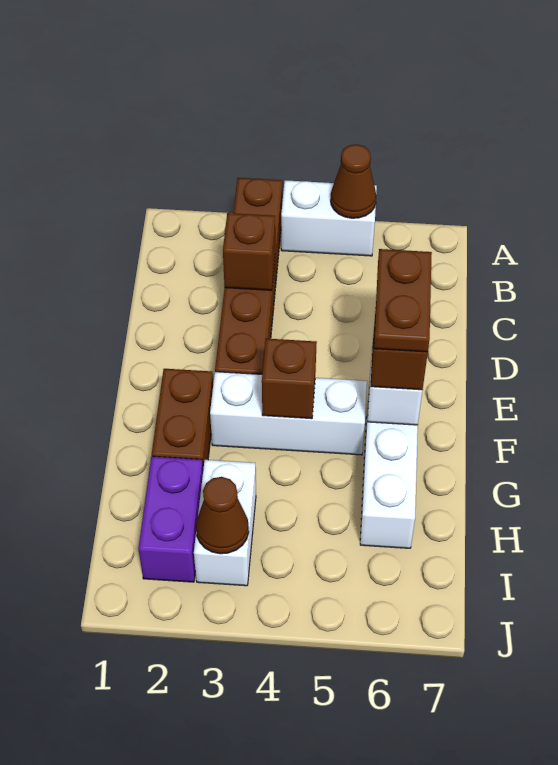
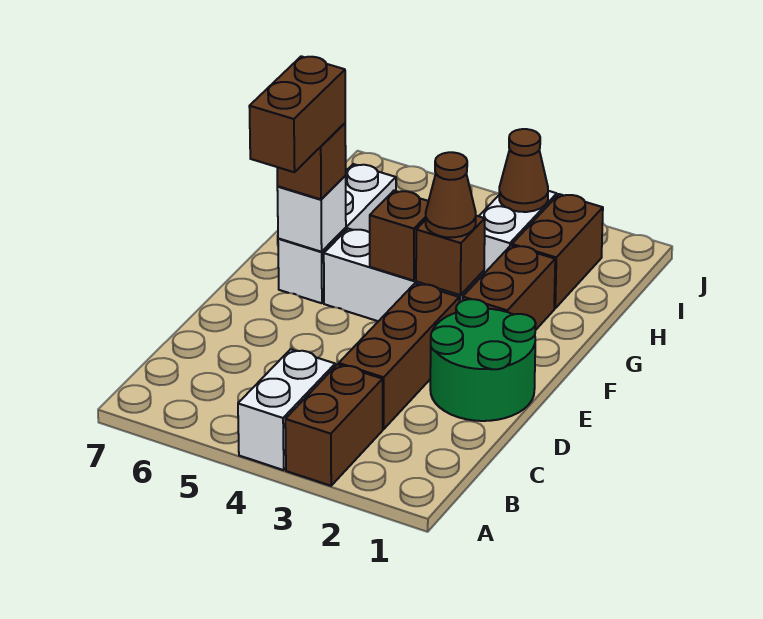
white brick A4:A5 level 1 -> white brick A4:B4 level 1
brown cone A5 level 2 -> brown cone F3 level 3
brown brick C3 level 2 -> brown brick F3 level 2
none -> green round brick D1:E2 level 1
brown plate E6:F6 level 4 -> brown brick E6:F6 level 4
purple brick H2:I2 level 1 -> brown brick H2:I2 level 1

